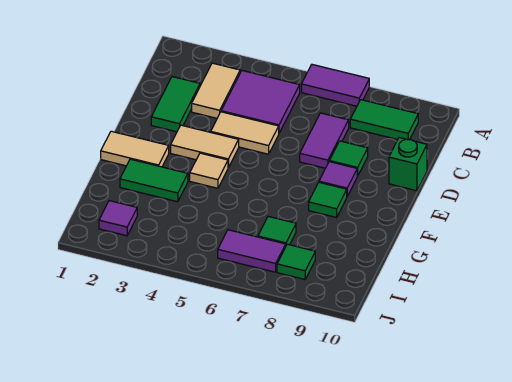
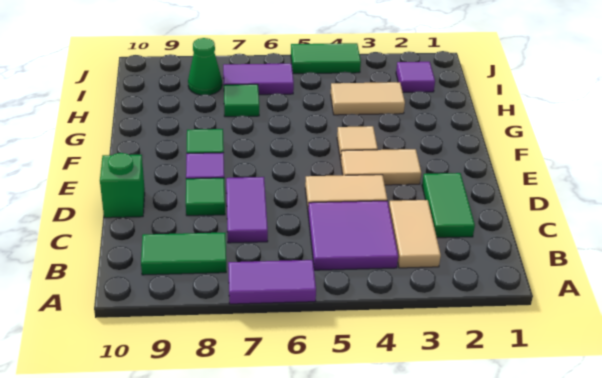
tan tile F1:F2 level 1 -> tan tile H3:H4 level 1
green tile G2:G3 level 1 -> green tile J4:J5 level 1
green tile I8 level 1 -> green cone I8 level 1

